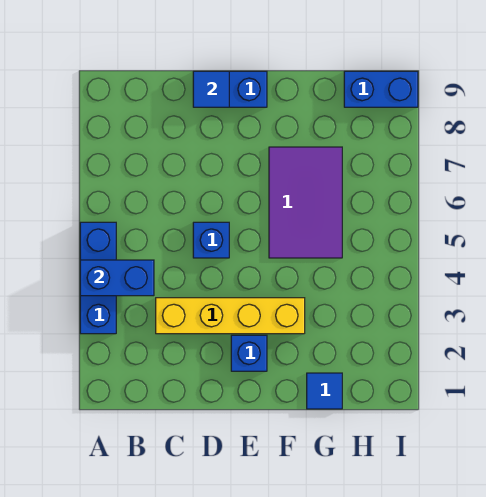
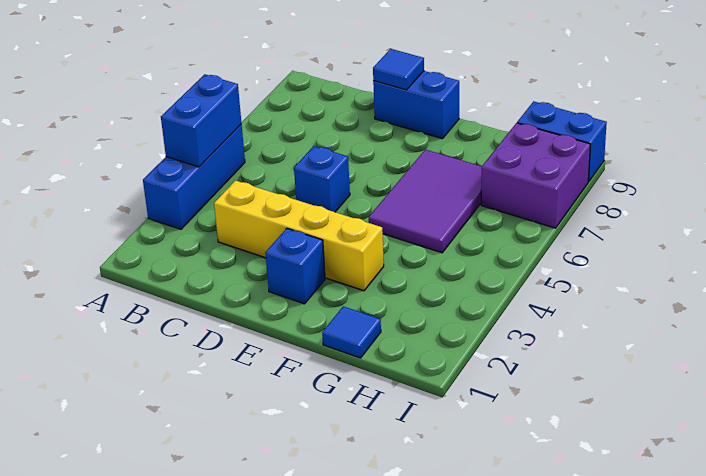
blue brick A4:B4 level 2 -> blue brick A4:A5 level 2
none -> purple brick H7:I8 level 1

